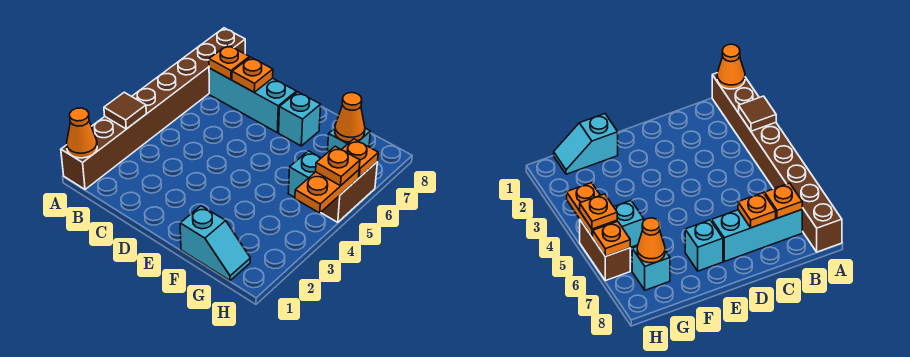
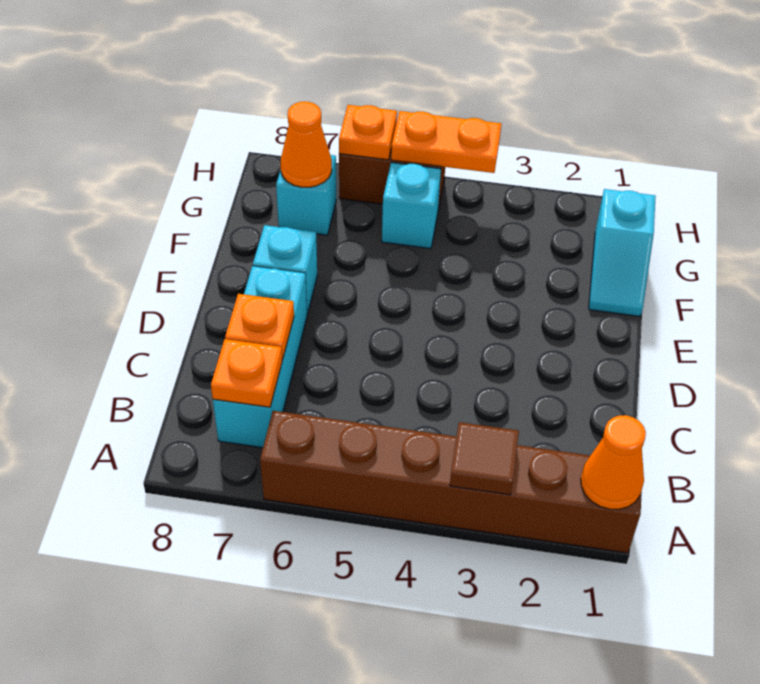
brown brick A1:A8 level 1 -> brown brick A1:A6 level 1
cyan slope F1:G1 level 1 top F -> cyan slope F1:G1 level 1 top G
orange plate H5 level 3 -> none

